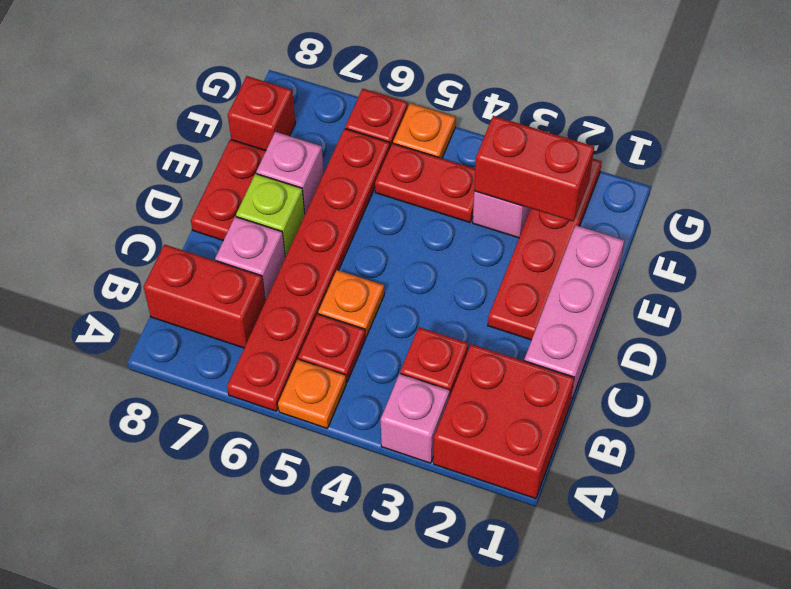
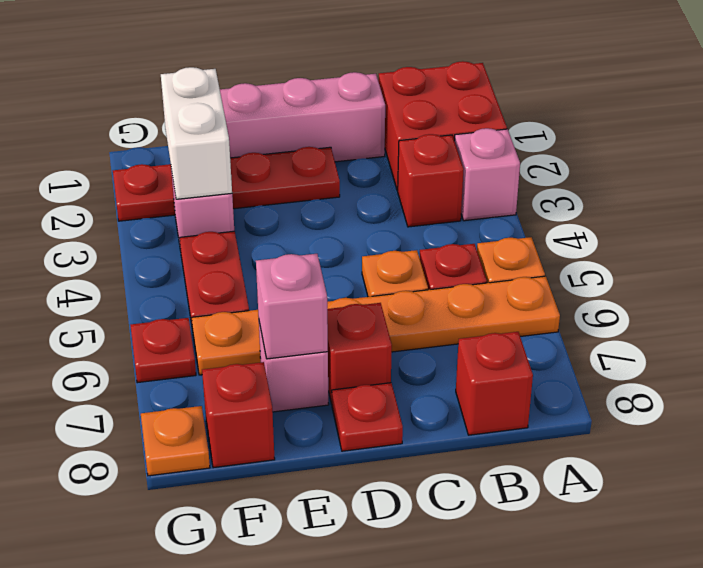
red plate A6:F6 level 1 -> orange plate A6:F6 level 1
red brick B7:B8 level 1 -> red brick B8 level 1
pink brick C7 level 1 -> pink brick E7 level 2
lime brick D7 level 1 -> red brick D7 level 1
red plate D8:E8 level 1 -> red plate D8 level 1
red brick F2:F3 level 2 -> white brick F2:F3 level 2
orange plate G5 level 1 -> orange plate G8 level 1

